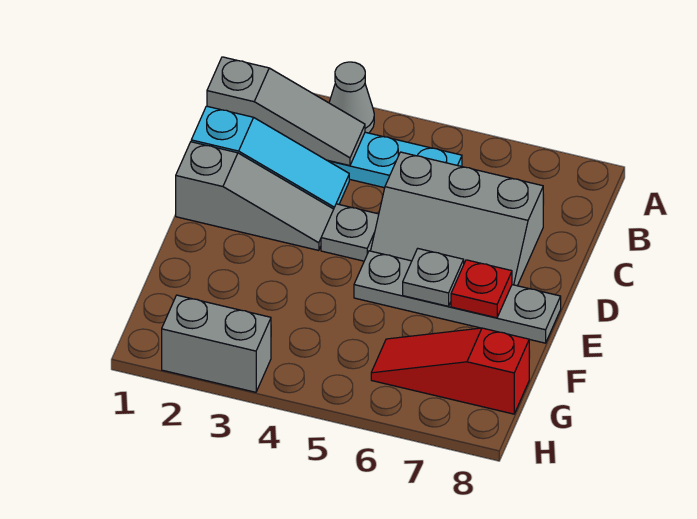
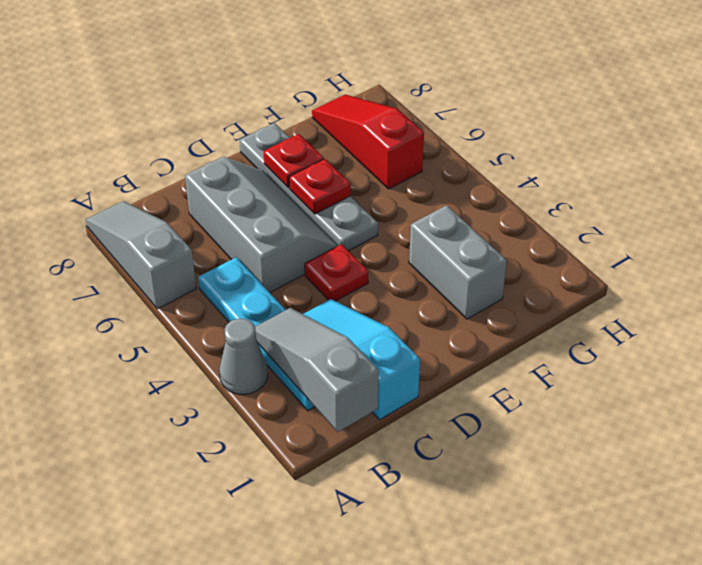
grey slope D1:D3 level 1 top 1 -> grey slope A6:A8 level 1 top 6
grey plate D4 level 1 -> red plate D4 level 1
grey plate E6 level 2 -> red plate E6 level 2
red slope G6:G8 level 1 top 8 -> red slope G6:G8 level 1 top 6
grey brick H2:H3 level 1 -> grey brick F2:F3 level 1

